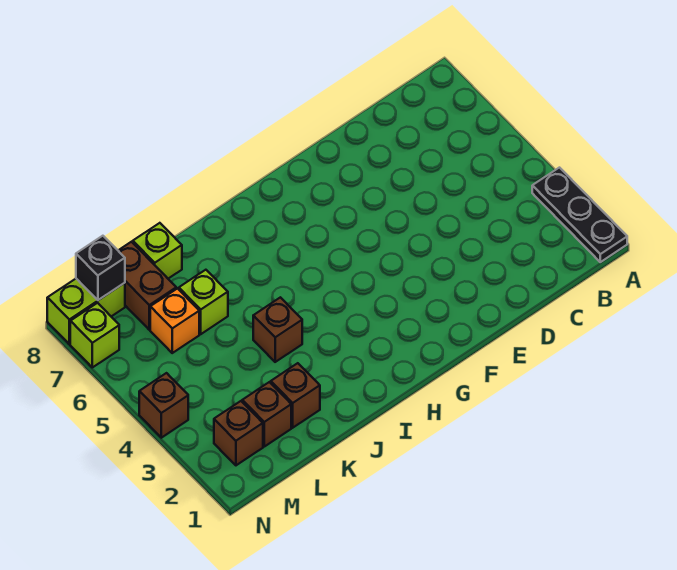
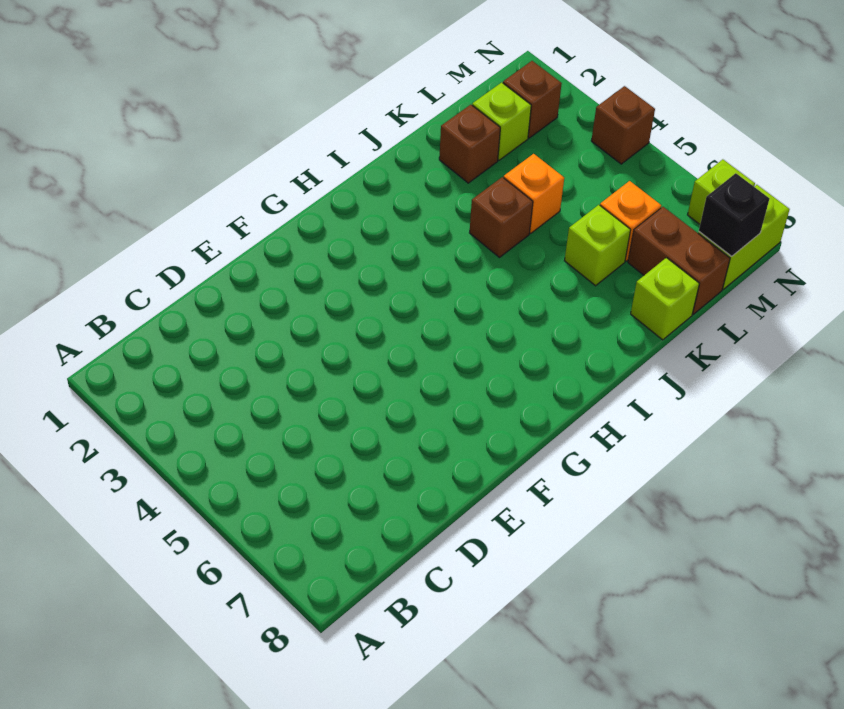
black plate A1:A3 level 1 -> none
none -> orange brick K4 level 1
brown brick L2 level 1 -> lime brick L2 level 1

